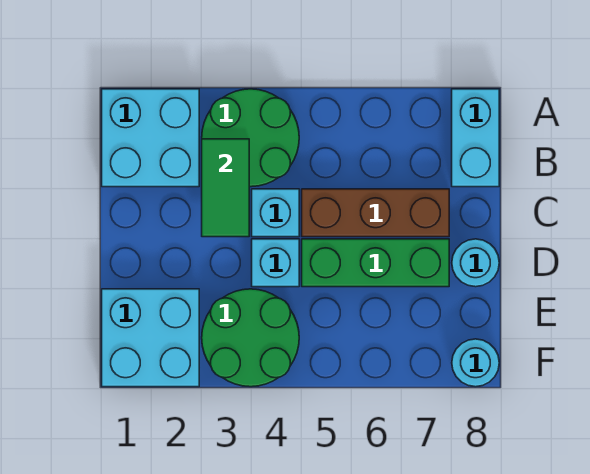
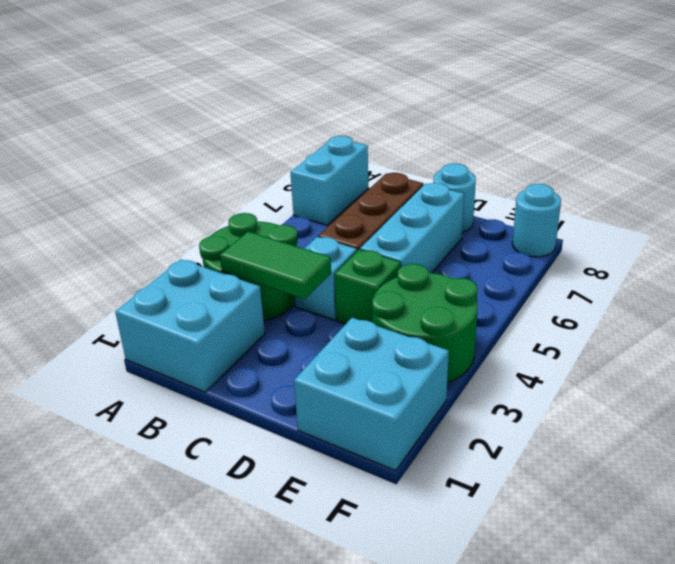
cyan brick A8:B8 level 1 -> cyan brick A7:A8 level 1
cyan brick D4 level 1 -> green brick D4 level 1
green brick D5:D7 level 1 -> cyan brick D5:D7 level 1

